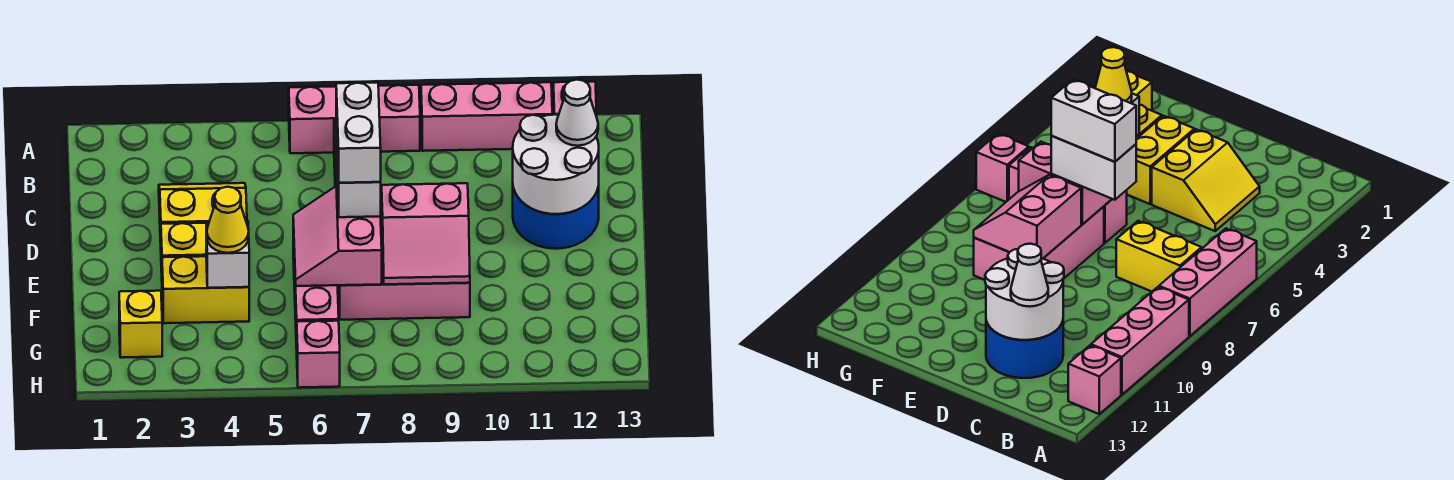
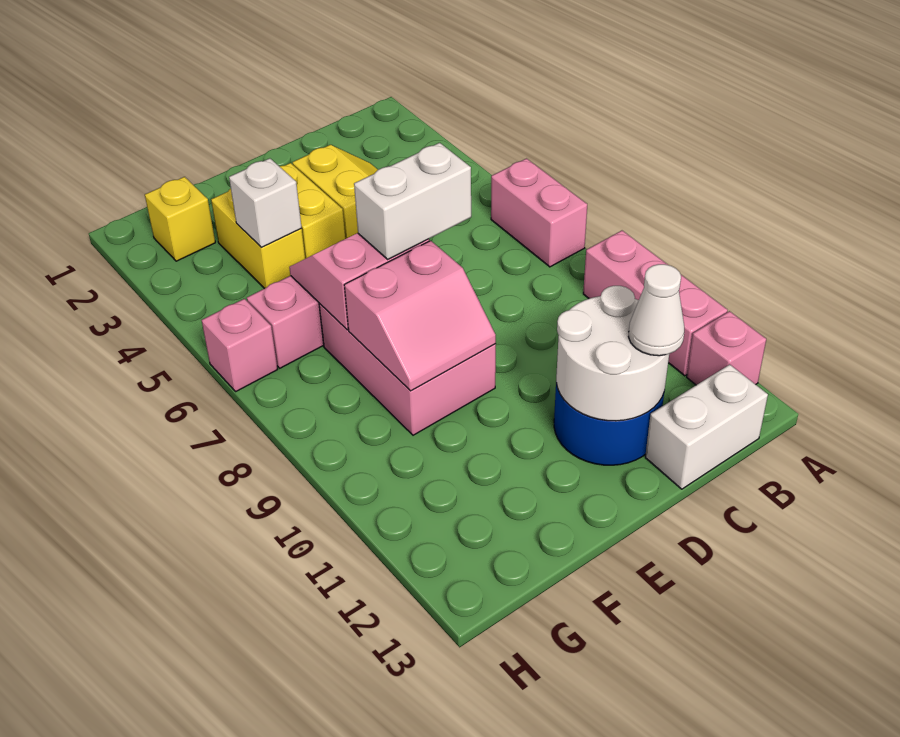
pink brick A6:A8 level 1 -> pink brick A6:A7 level 1
yellow brick B7:C7 level 1 -> none
white brick D7:E7 level 4 -> white brick B13:C13 level 1
pink slope E8:F9 level 2 top E -> pink slope E8:F9 level 2 top 8
yellow cone F4 level 3 -> none

